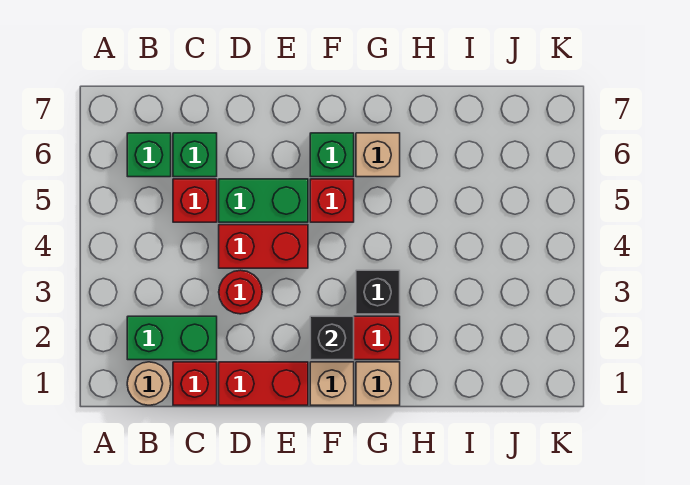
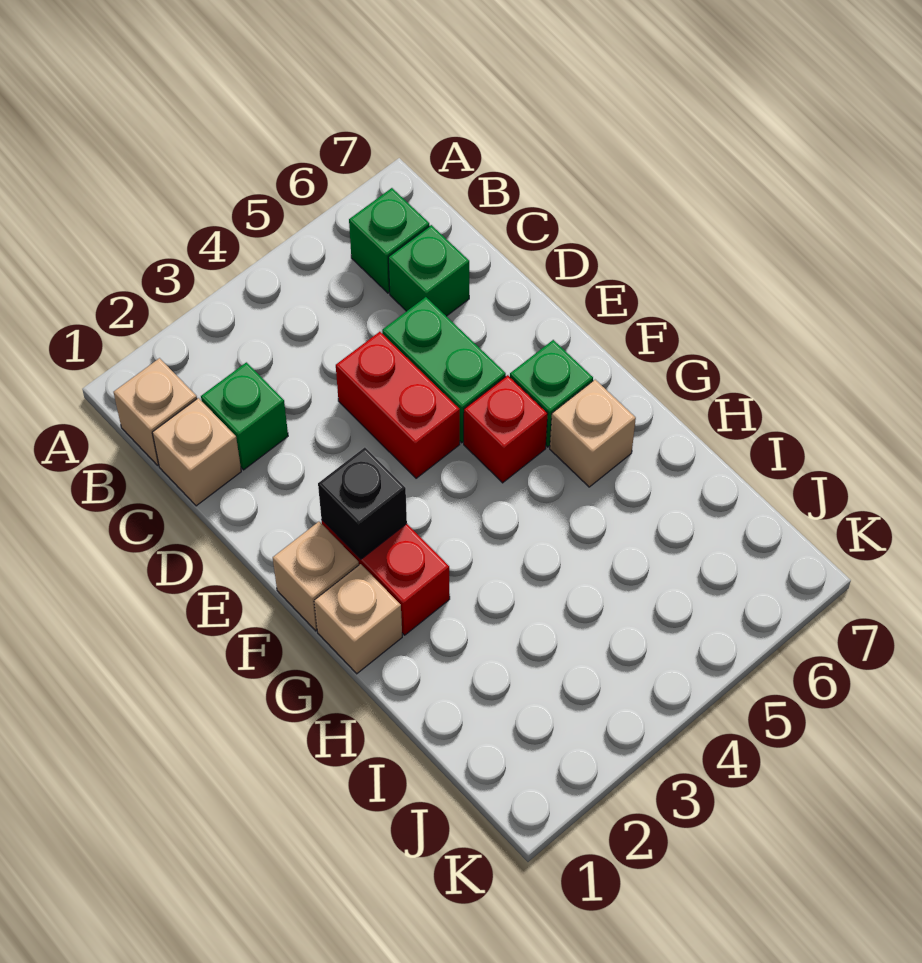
tan round brick B1 level 1 -> tan brick B1 level 1
green brick B2:C2 level 1 -> green brick C2 level 1
red brick C1 level 1 -> tan brick C1 level 1
red brick C5 level 1 -> none
red brick D1:E1 level 1 -> none
red round brick D3 level 1 -> none
black brick G3 level 1 -> none

